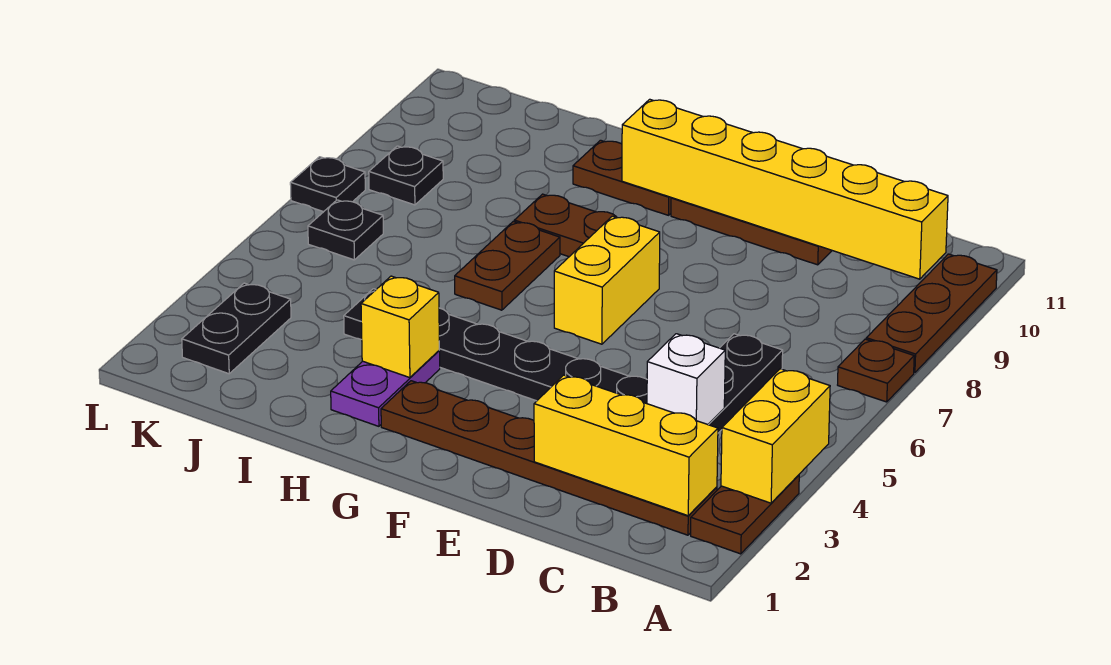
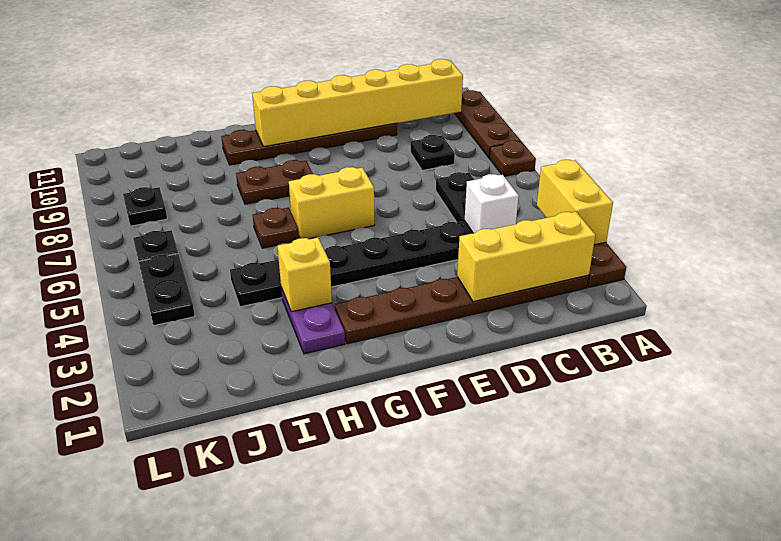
yellow brick F6:F7 level 1 -> yellow brick F6:G6 level 1
brown plate H6:H7 level 1 -> brown plate H6 level 1
black plate K2:K3 level 1 -> black plate K4:K5 level 1
black plate L7 level 1 -> black plate C8 level 1

